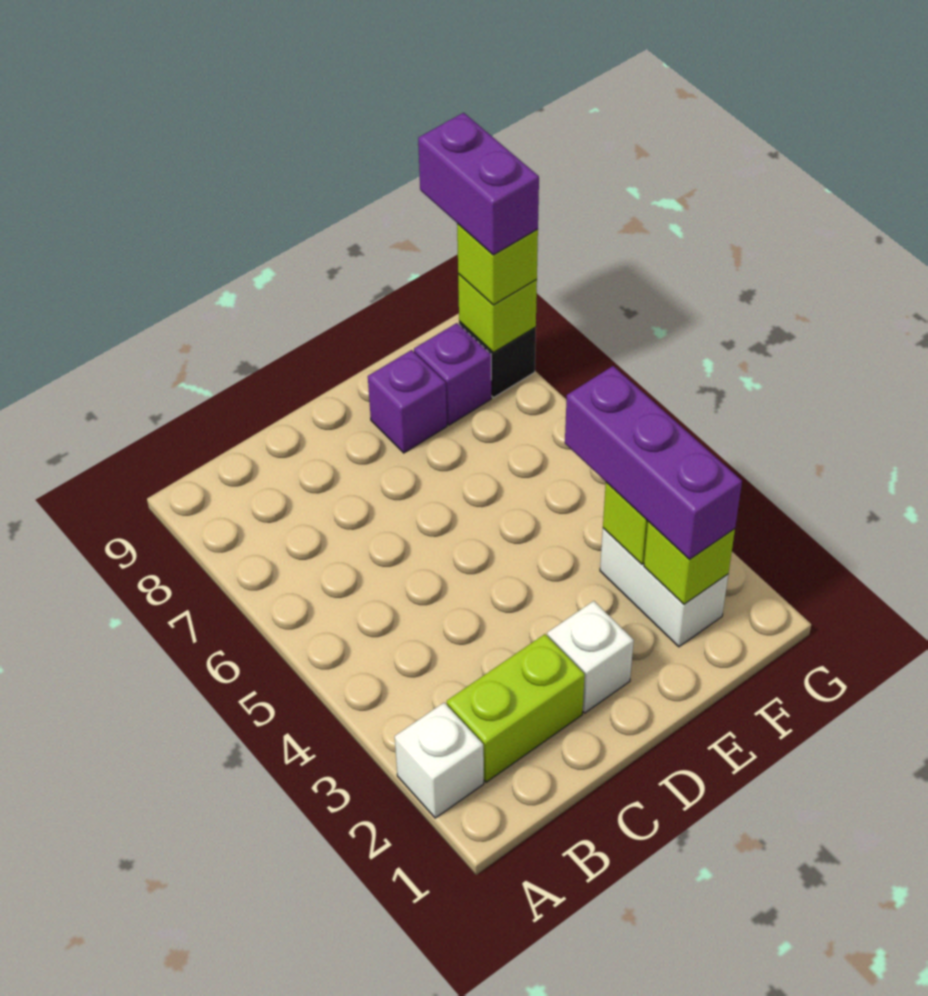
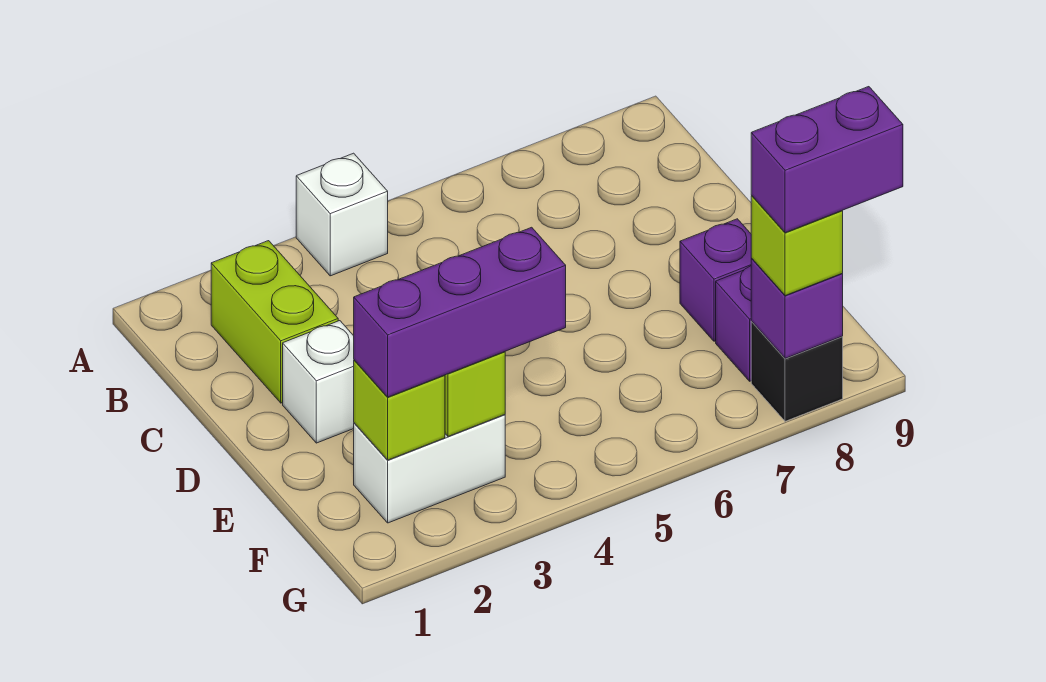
white brick A2 level 1 -> white brick A4 level 1
lime brick G8 level 2 -> purple brick G8 level 2

